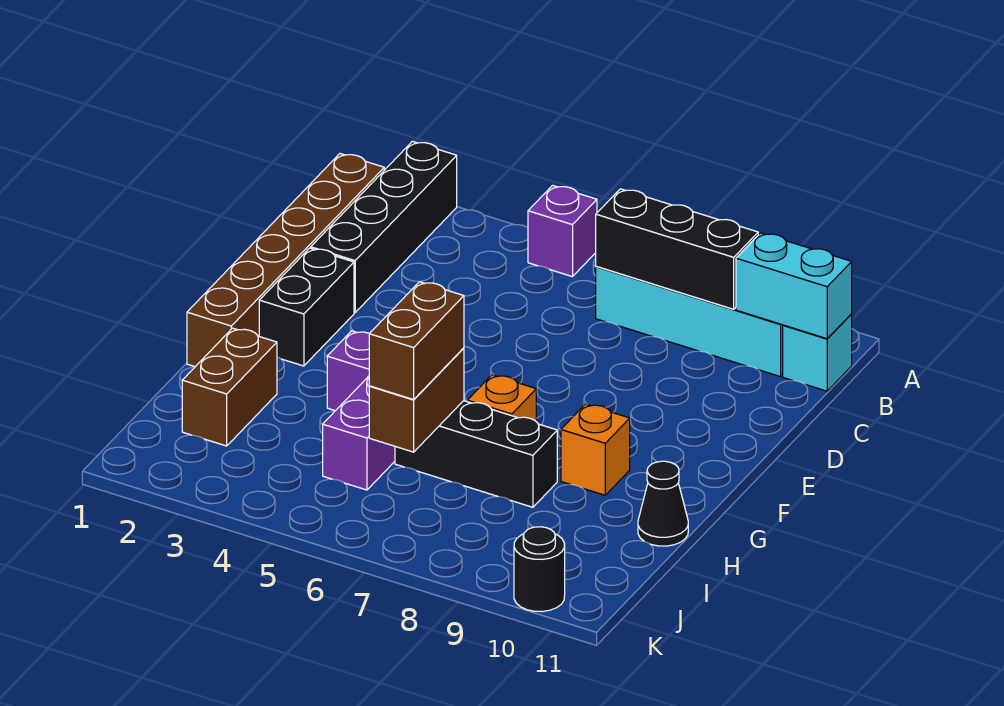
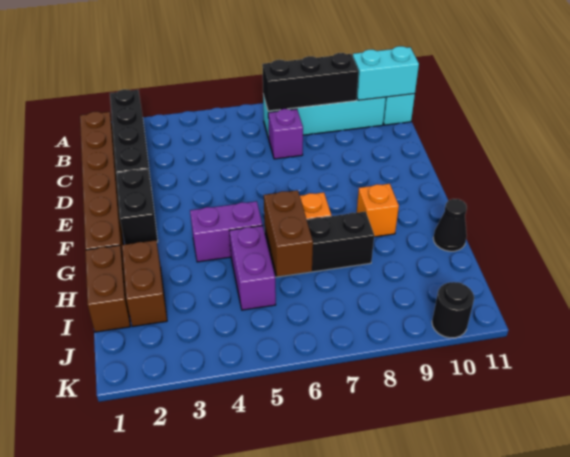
purple brick A5 level 1 -> purple brick C7 level 1
brown brick H6:I6 level 3 -> brown brick H1:I1 level 1

